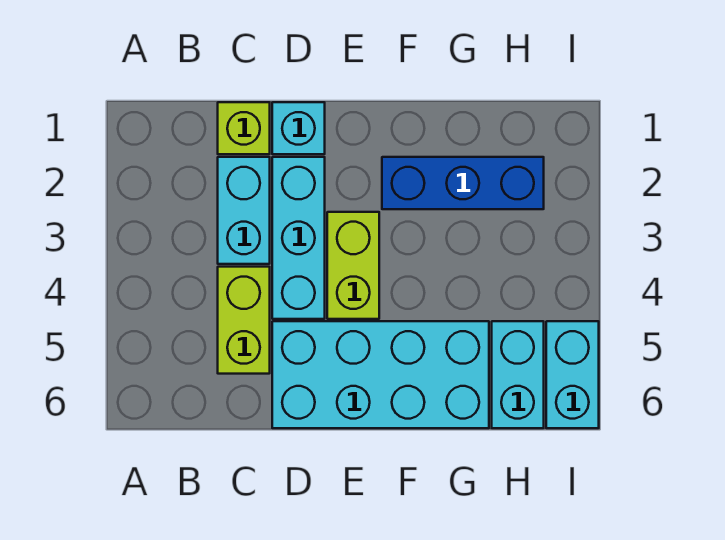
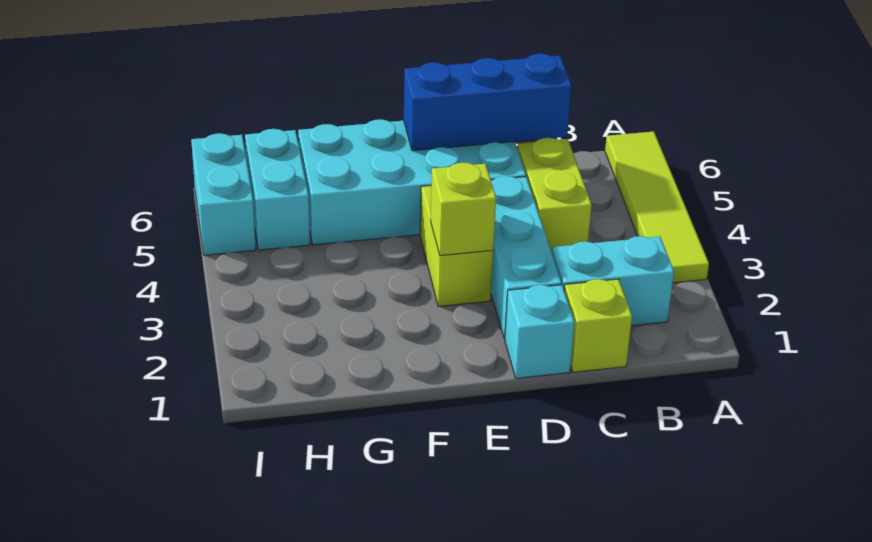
none -> lime tile A3:A6 level 1
cyan brick C2:C3 level 1 -> cyan brick B2:C2 level 1
none -> lime brick E3 level 2
blue brick F2:H2 level 1 -> blue brick C6:E6 level 2

